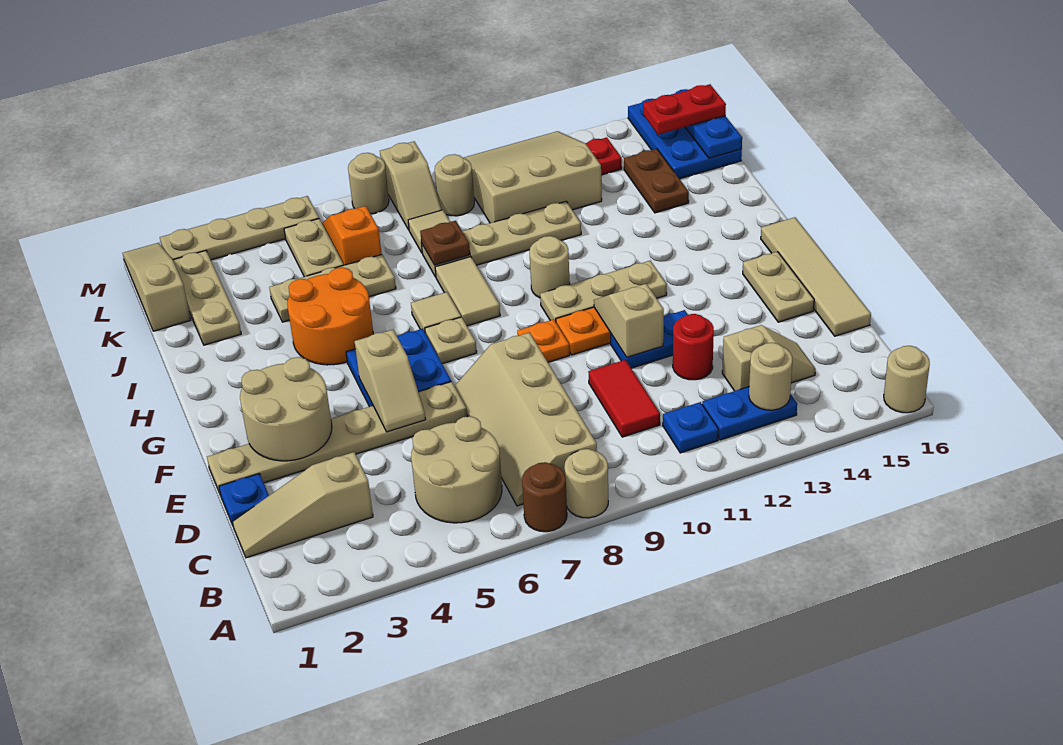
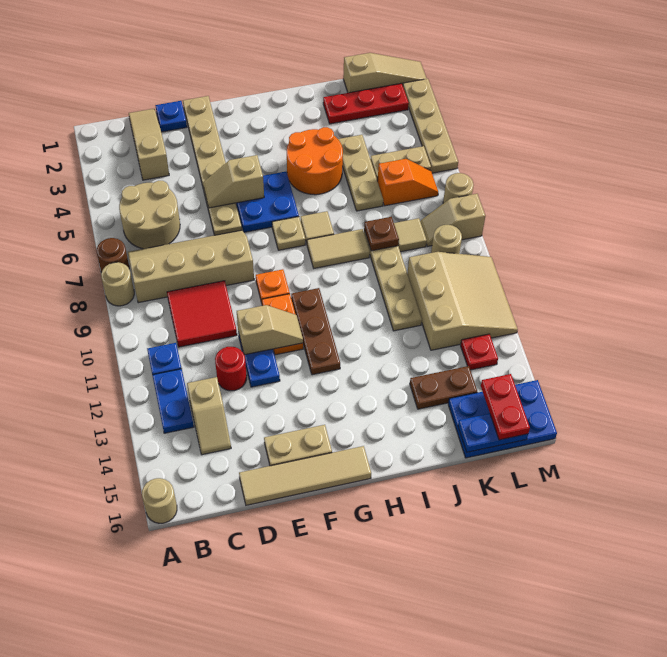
tan round brick B13 level 2 -> none
red tile C10:D10 level 1 -> red tile C9:D10 level 1
tan round brick E2:F3 level 2 -> none
tan plate G10:G12 level 1 -> brown plate G10:G12 level 1
tan round brick H10 level 1 -> none
tan plate J2:L2 level 1 -> red plate J2:L2 level 1

